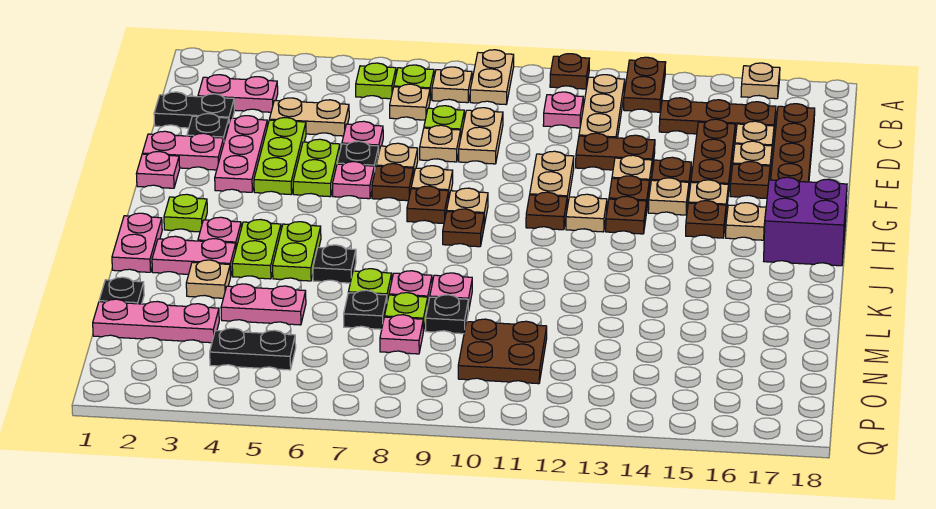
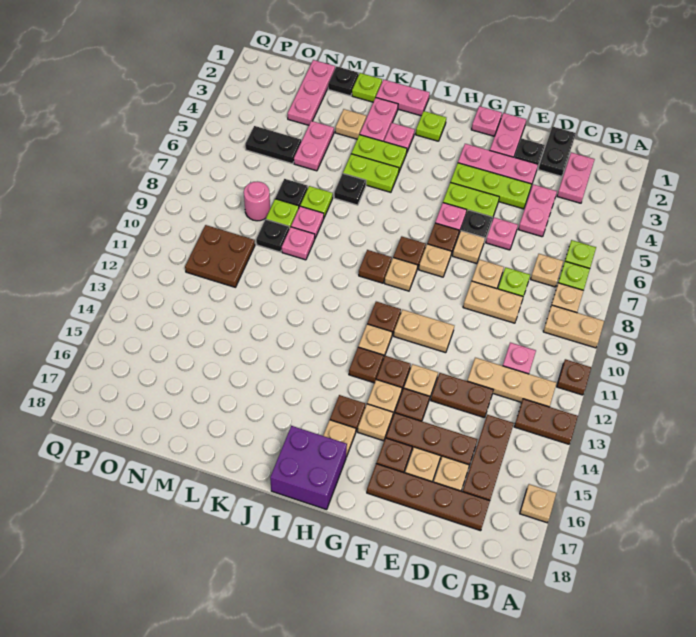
tan plate D4:D5 level 1 -> pink plate D4:D5 level 1
brown plate E12:E13 level 1 -> brown plate D13:E13 level 1
none -> lime plate L1 level 1
pink plate N8 level 1 -> pink round brick N8 level 1
black plate O4:O5 level 1 -> black plate N5:O5 level 1

